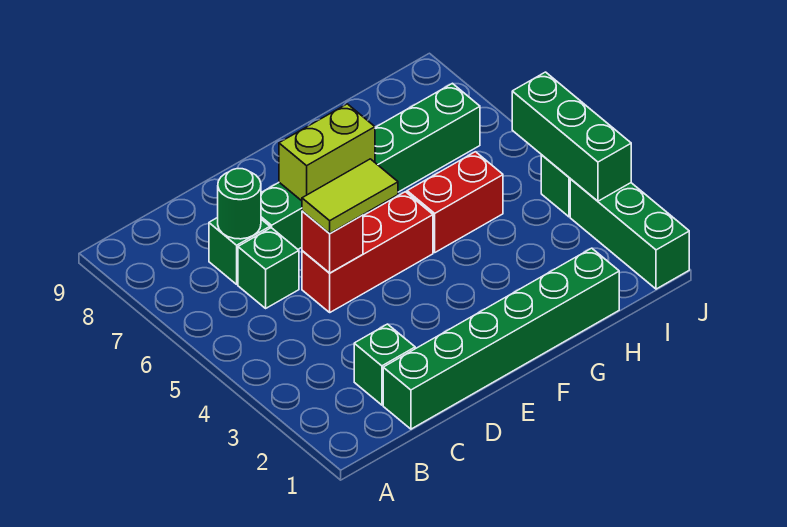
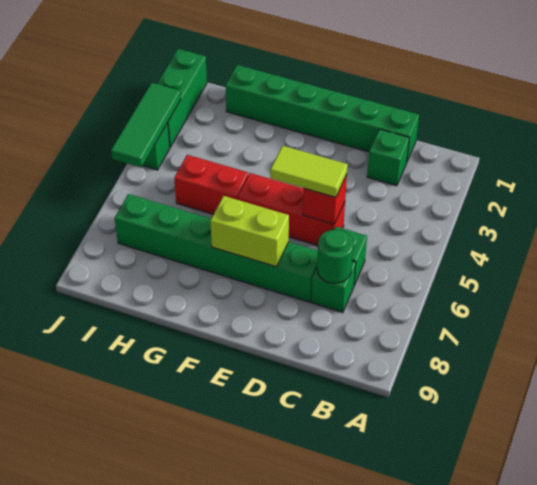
green brick J3:J5 level 2 -> green tile J3:J5 level 2

